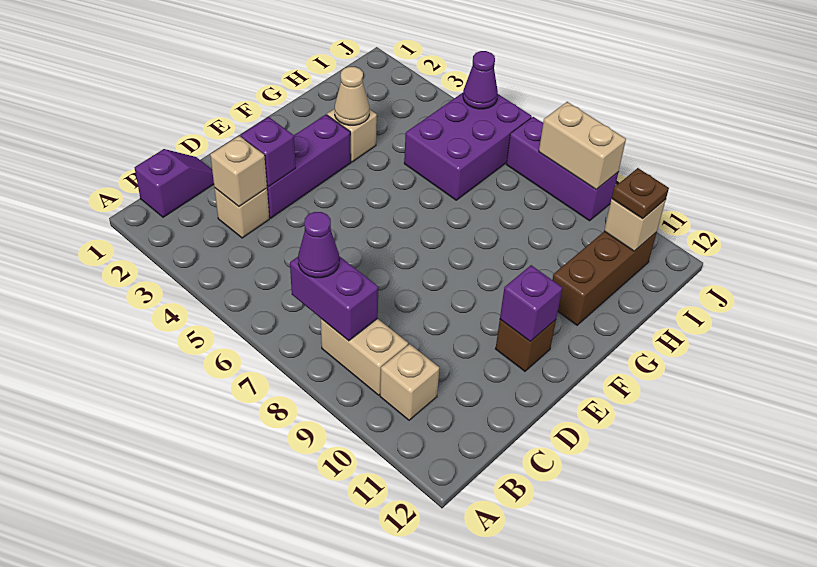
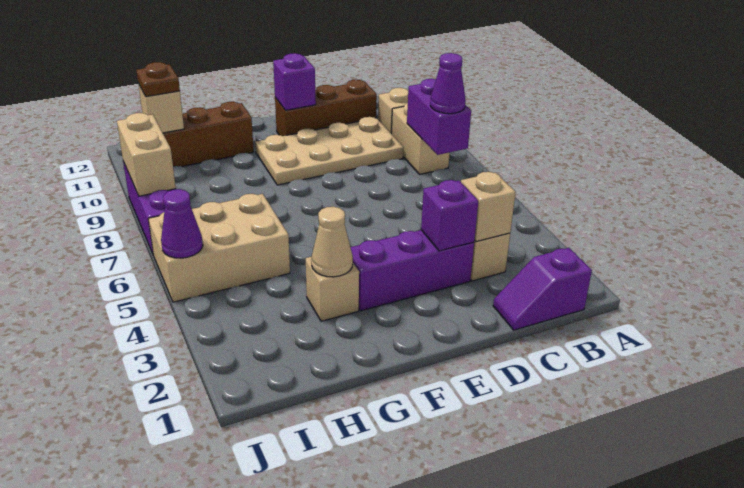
none -> tan plate C9:F10 level 1
brown brick E11 level 1 -> brown brick C11:E11 level 1
purple brick H5:J6 level 1 -> tan brick H5:J6 level 1

